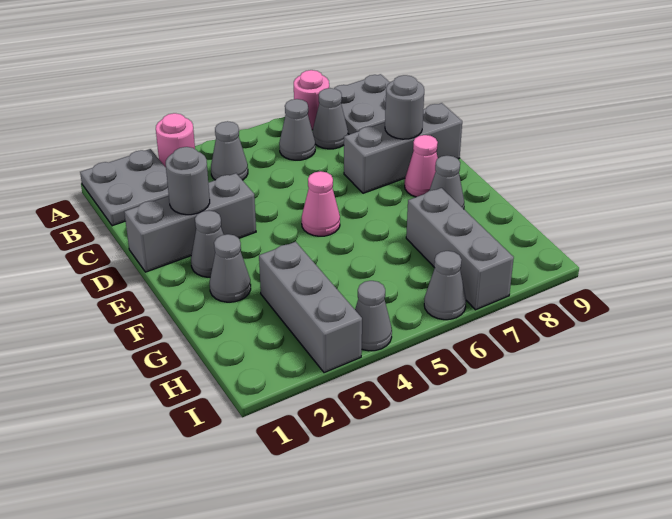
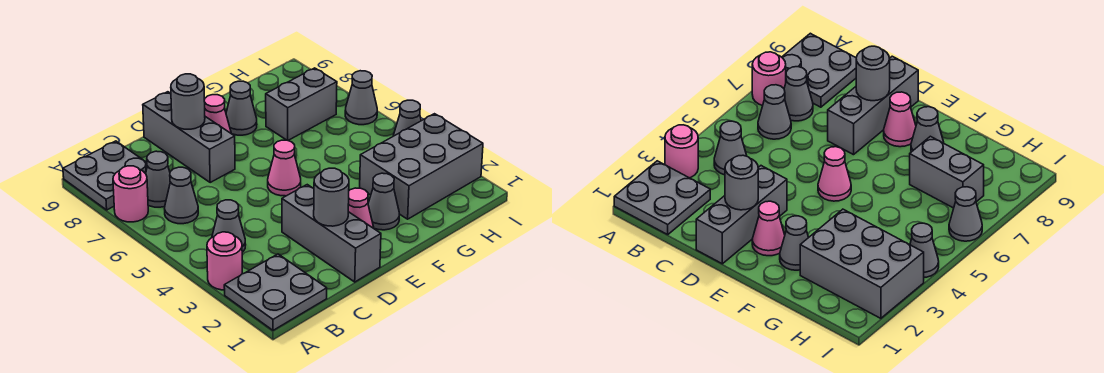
grey cone E2 level 1 -> pink cone E2 level 1
grey brick G3:I3 level 1 -> grey brick G2:I3 level 1
grey brick G7:I7 level 1 -> grey brick G7:H7 level 1

